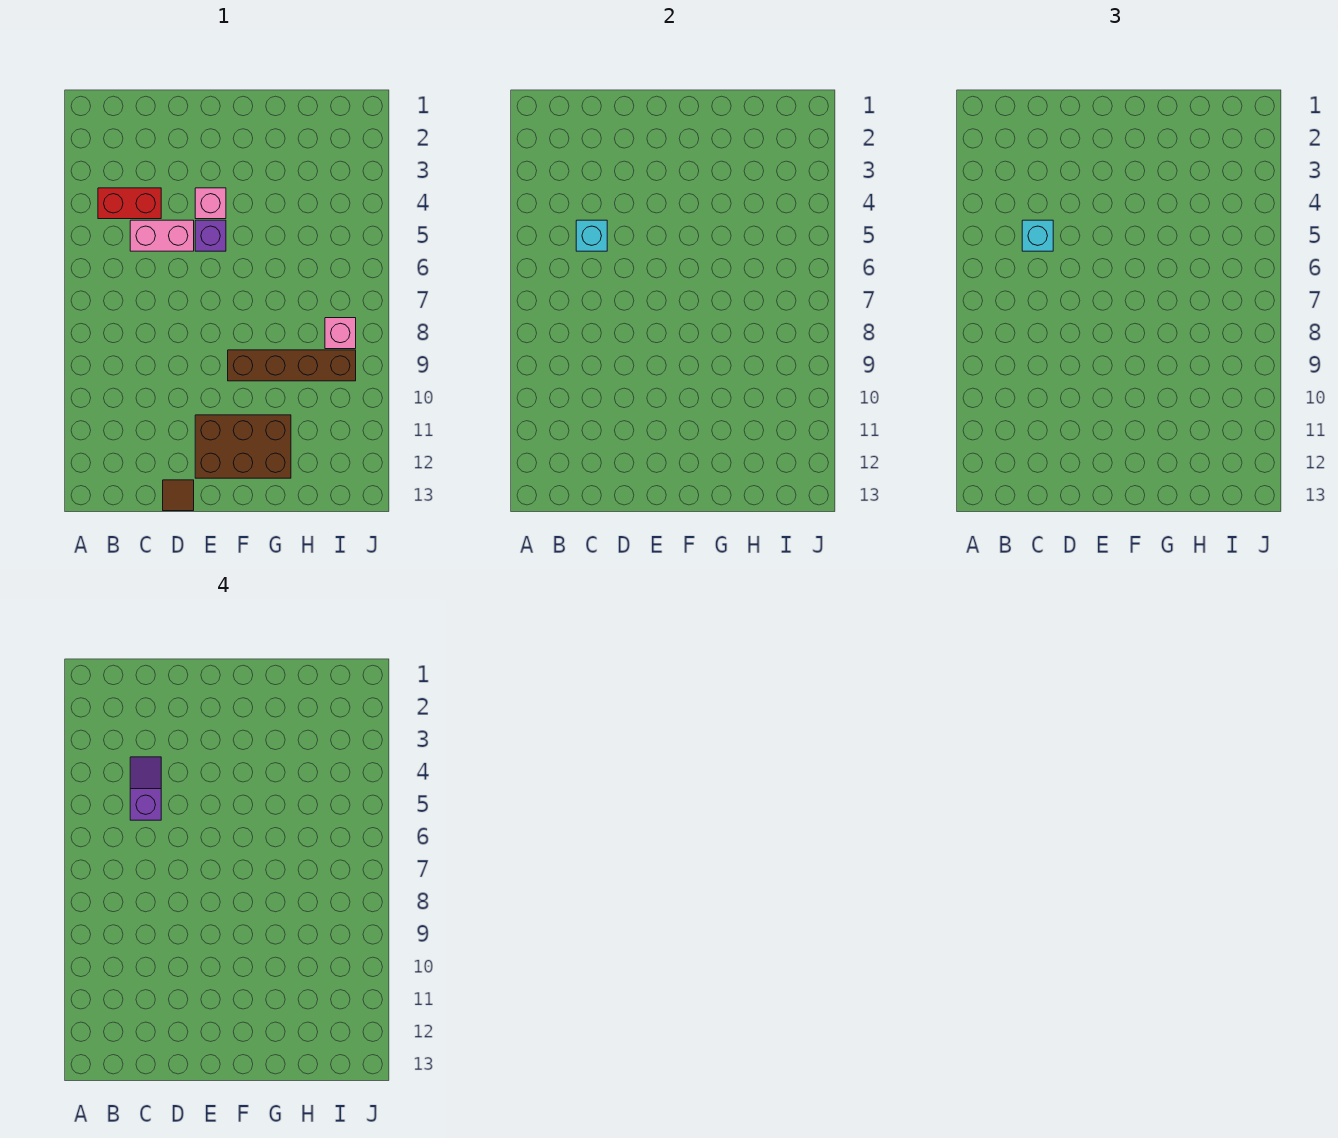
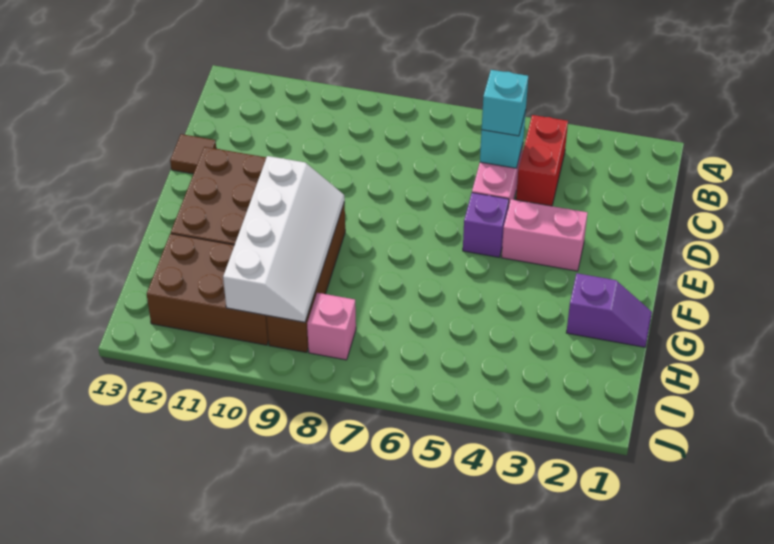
purple slope C4:C5 level 4 top 5 -> purple slope G1:G2 level 1 top 2
pink brick E4 level 1 -> pink brick E3:E4 level 1
none -> white slope F9:I10 level 2 top 10
none -> brown brick H10:I12 level 1

